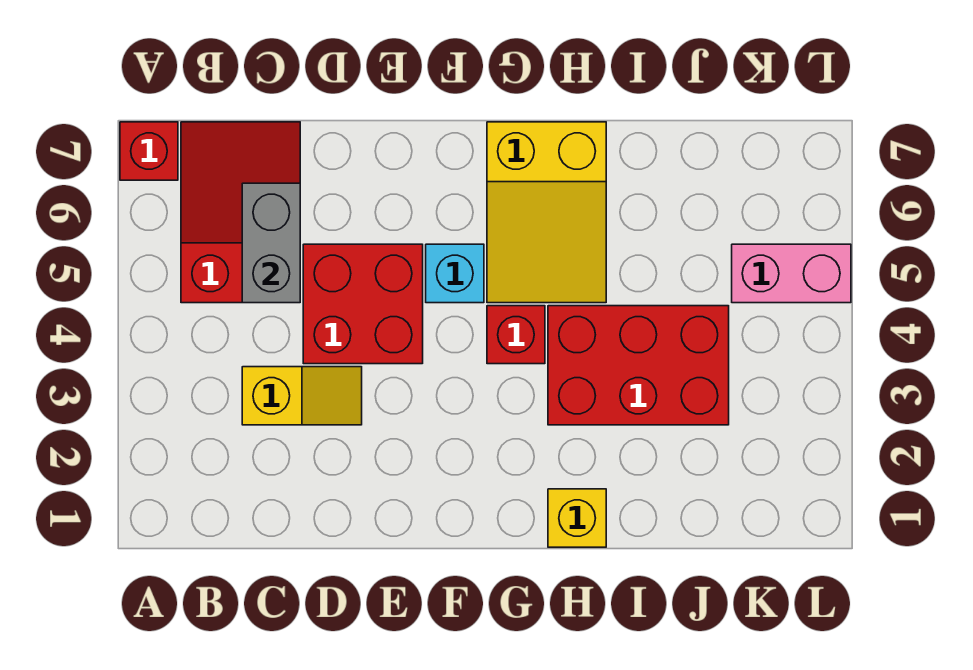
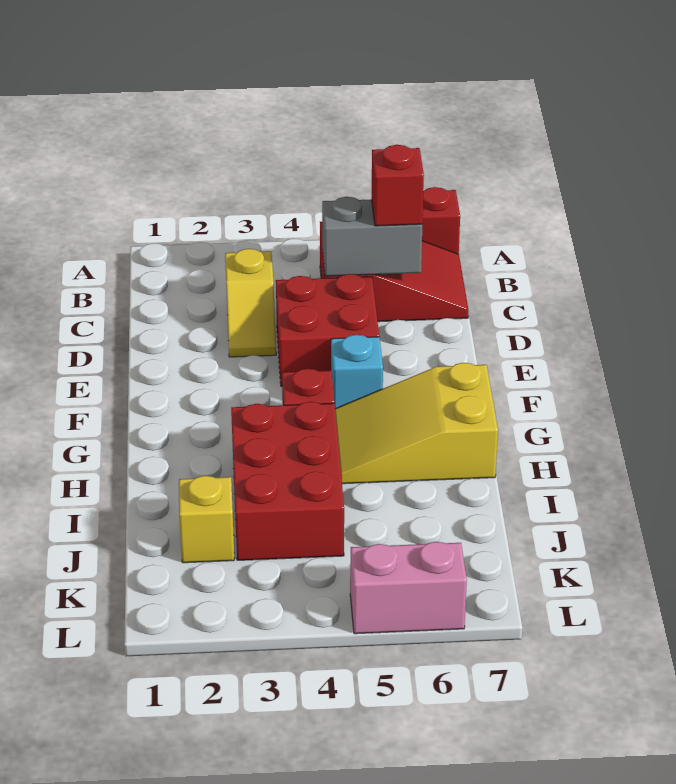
none -> red brick C6 level 3
yellow brick H1 level 1 -> yellow brick J2 level 1
pink brick K5:L5 level 1 -> pink brick L5:L6 level 1

